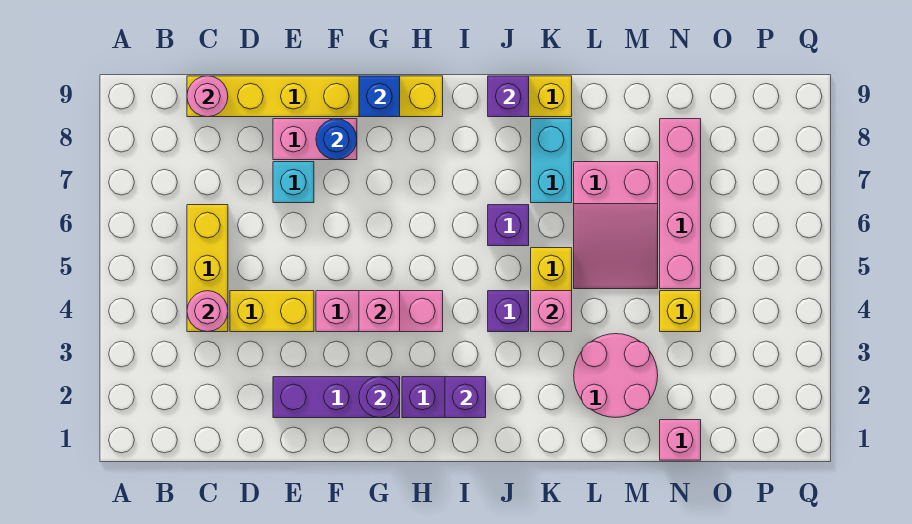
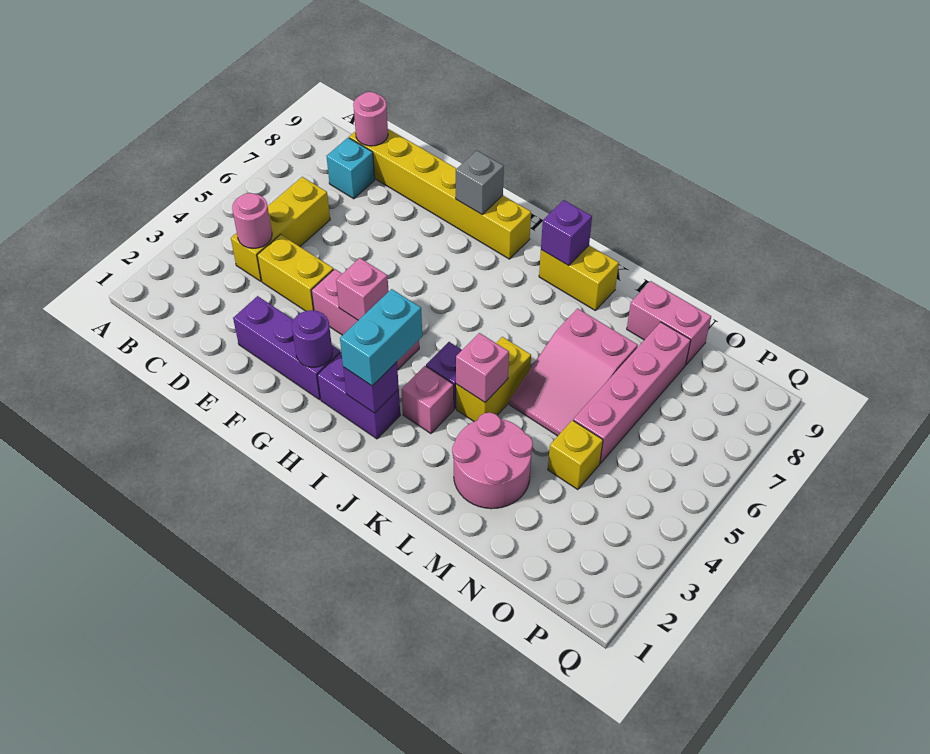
cyan brick E7 level 1 -> cyan brick C8 level 1
pink brick E8:F8 level 1 -> pink brick M9:N9 level 1
blue round brick F8 level 2 -> none
blue brick G9 level 2 -> grey brick G9 level 2
purple brick J6 level 1 -> none
cyan brick K7:K8 level 1 -> cyan brick I2:I3 level 3
pink brick N1 level 1 -> pink brick J3 level 1

